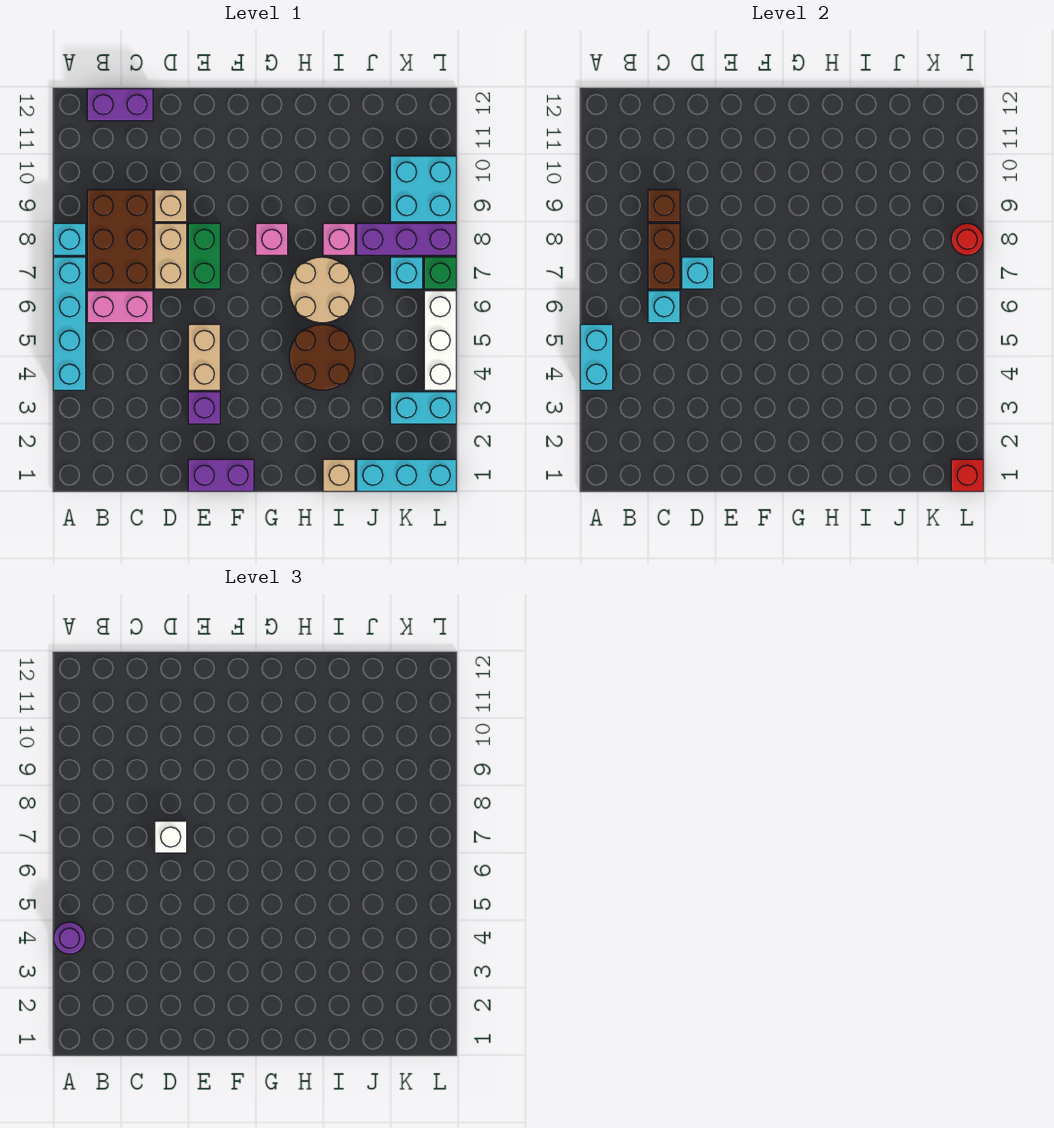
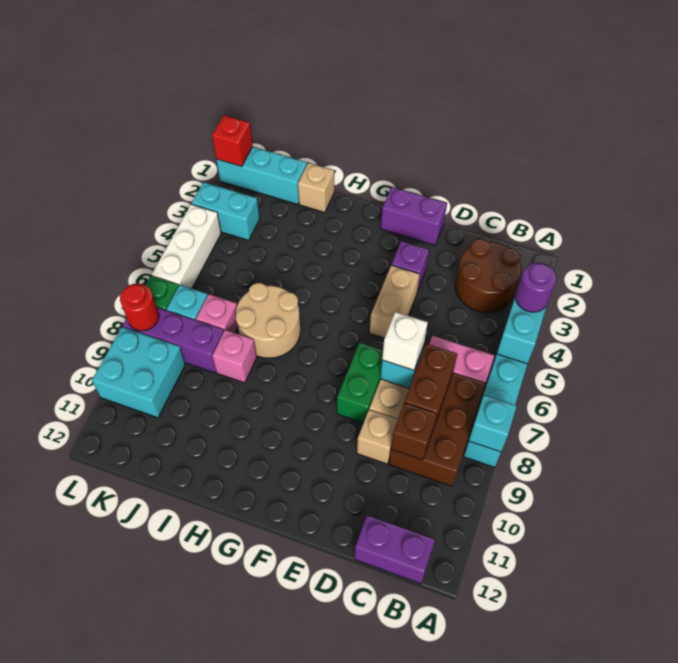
cyan brick C6 level 2 -> cyan brick A8 level 2
pink brick G8 level 1 -> pink brick J7 level 1
brown round brick H4:I5 level 1 -> brown round brick B2:C3 level 1

